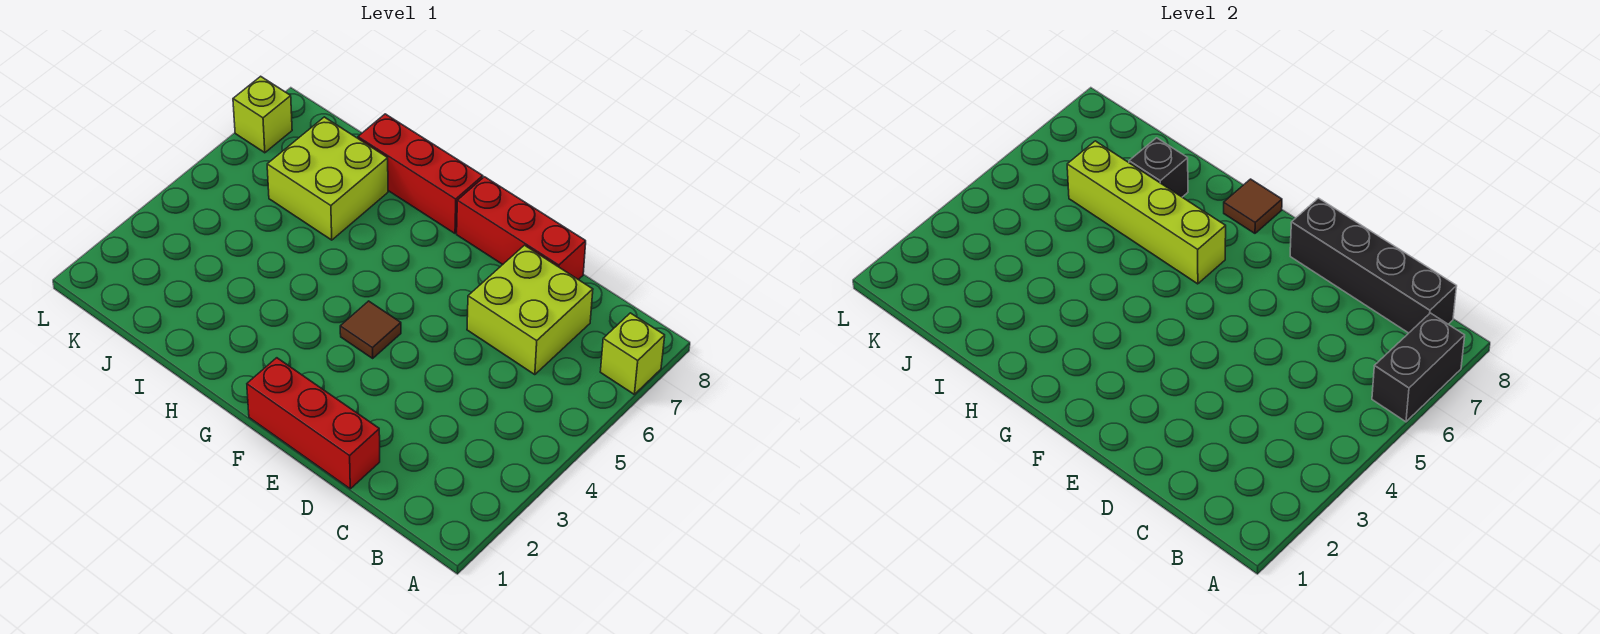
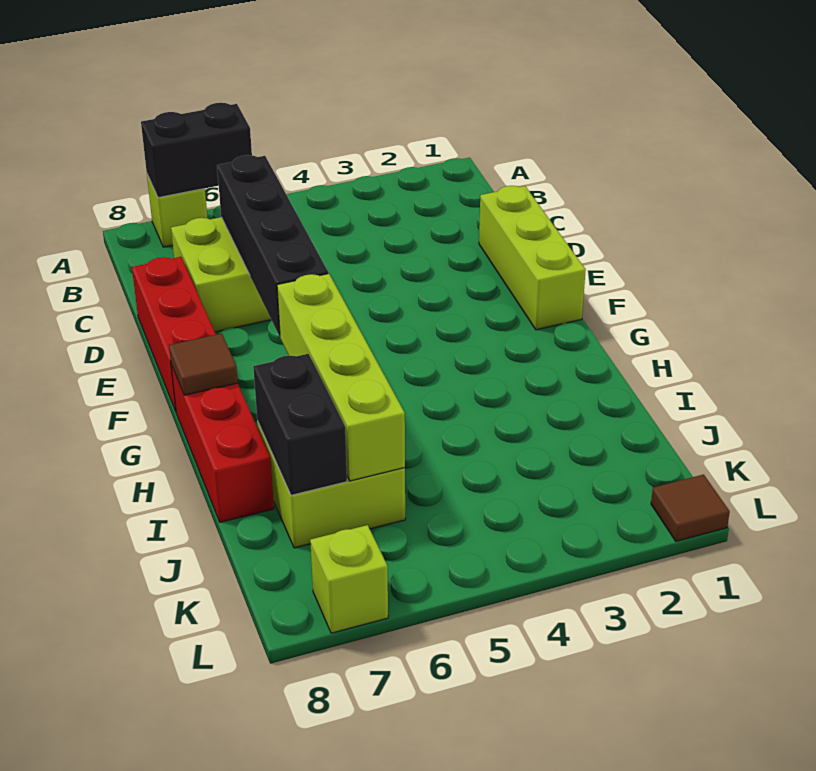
black brick B8:E8 level 2 -> black brick C6:F6 level 2
red brick D1:F1 level 1 -> lime brick D1:F1 level 1
brown tile F4 level 1 -> brown tile L1 level 1
black brick I7 level 2 -> black brick I7:J7 level 2

